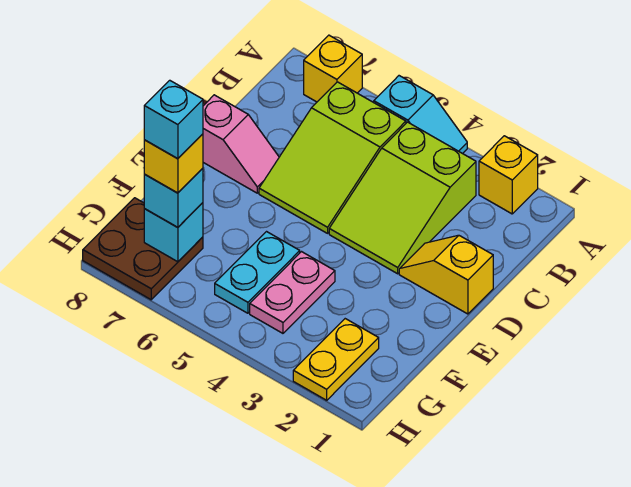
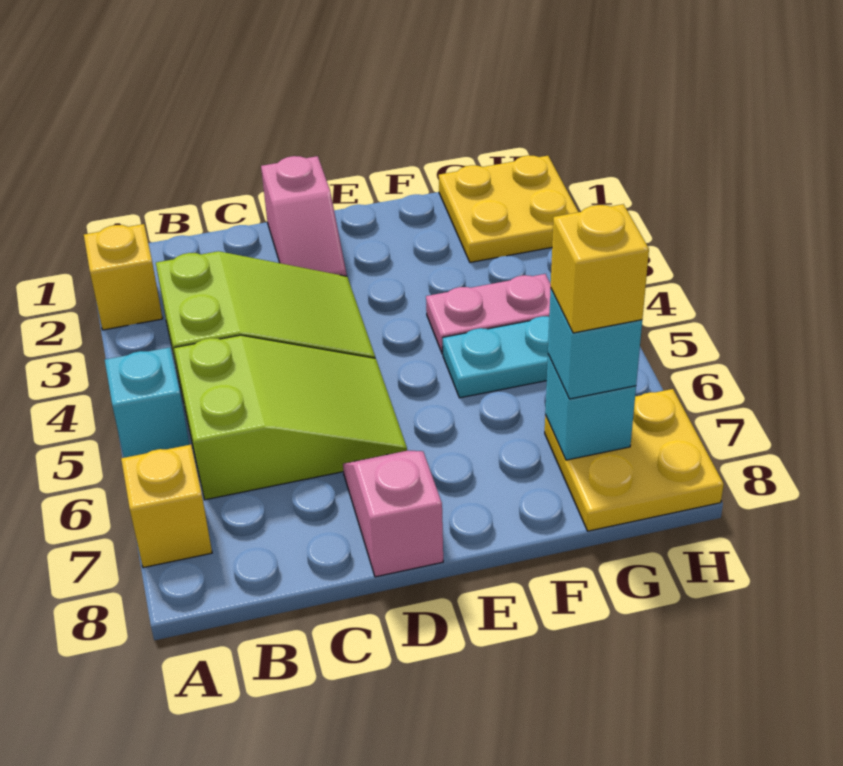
yellow slope D1:D2 level 1 top 1 -> pink slope D1:D2 level 1 top 1
yellow plate G2:H2 level 1 -> yellow plate G1:H2 level 1
brown plate G7:H8 level 1 -> yellow plate G7:H8 level 1
cyan brick G7 level 5 -> none

